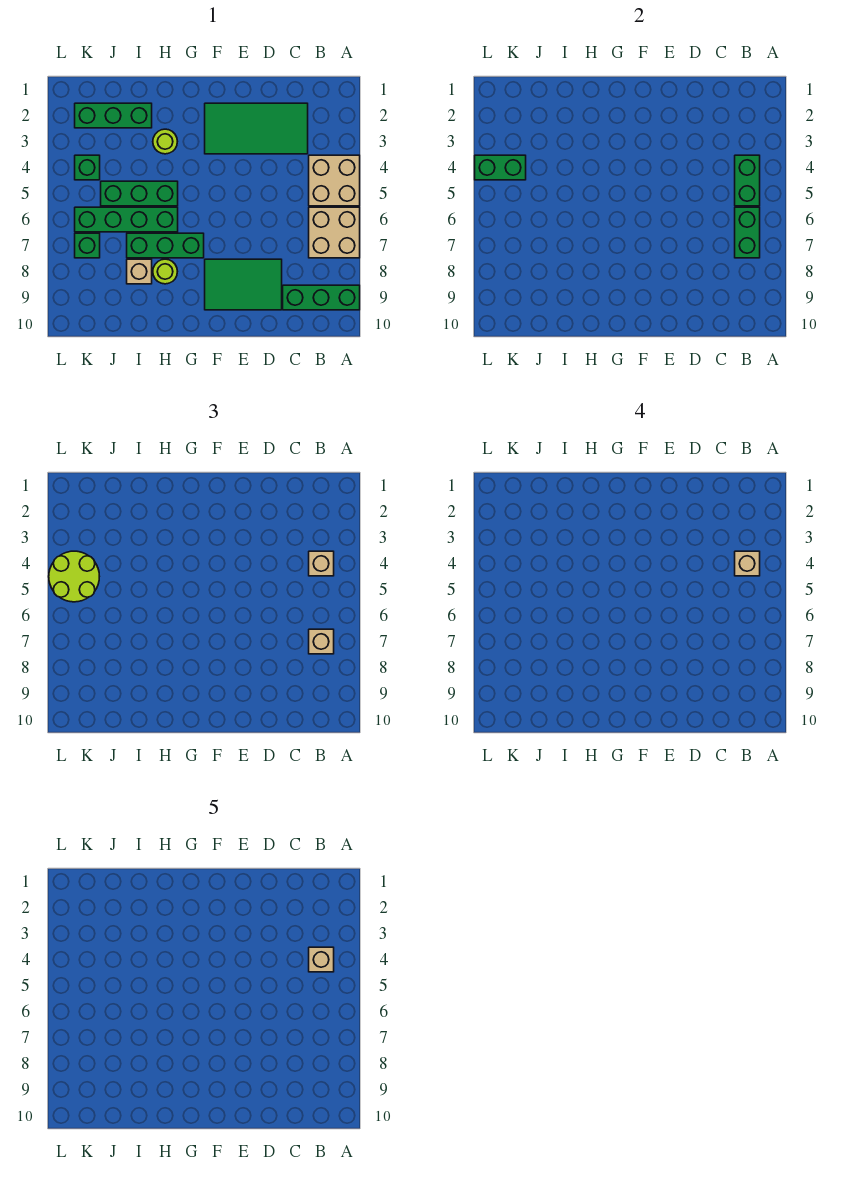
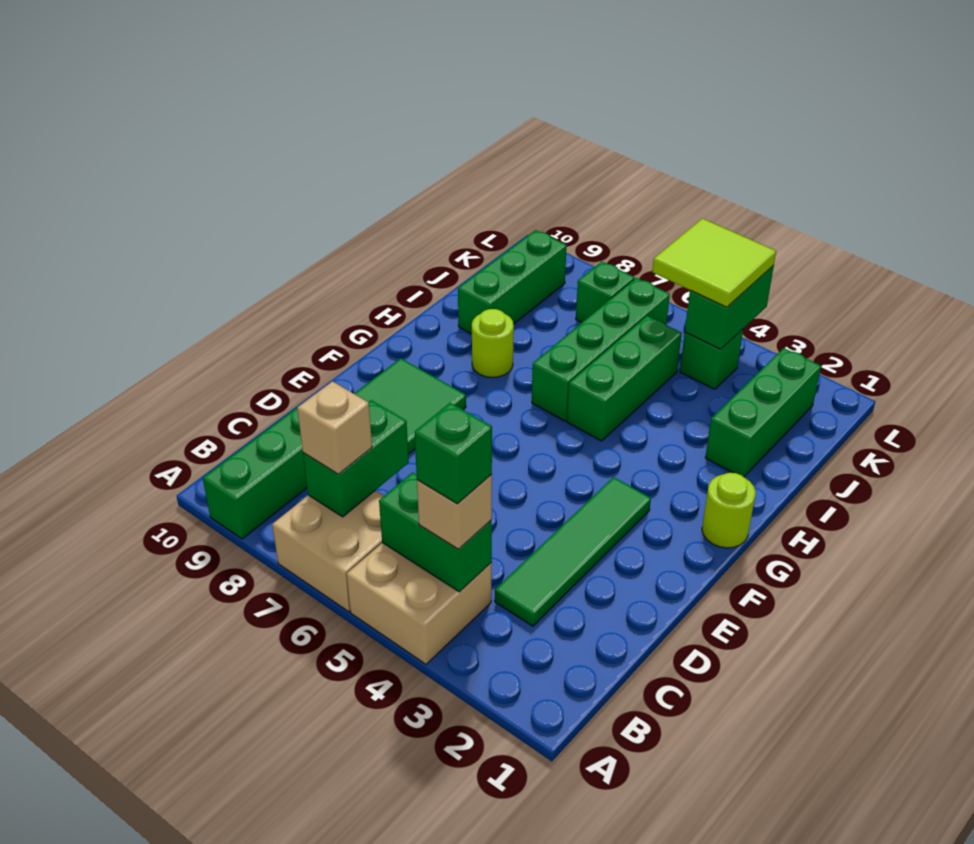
tan brick B4 level 4 -> green brick B4 level 4
tan brick B4 level 5 -> none
green brick B6:B7 level 2 -> green brick B7:C7 level 2
green tile C2:F3 level 1 -> green tile C3:F3 level 1
green brick G7:I7 level 1 -> green brick I9:K9 level 1
lime round brick H3 level 1 -> lime round brick G1 level 1
tan brick I8 level 1 -> none
lime round brick K4:L5 level 3 -> lime tile K4:L5 level 3

